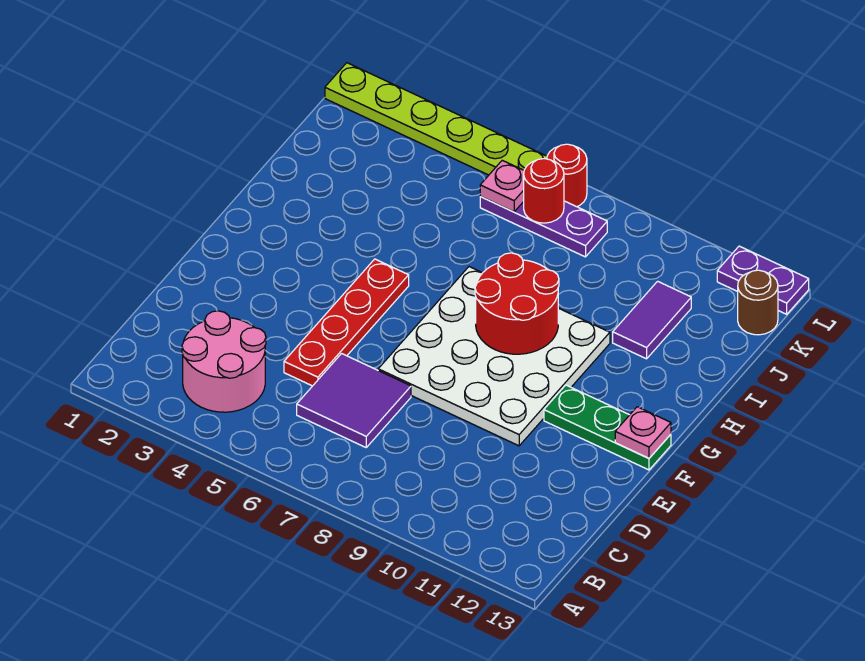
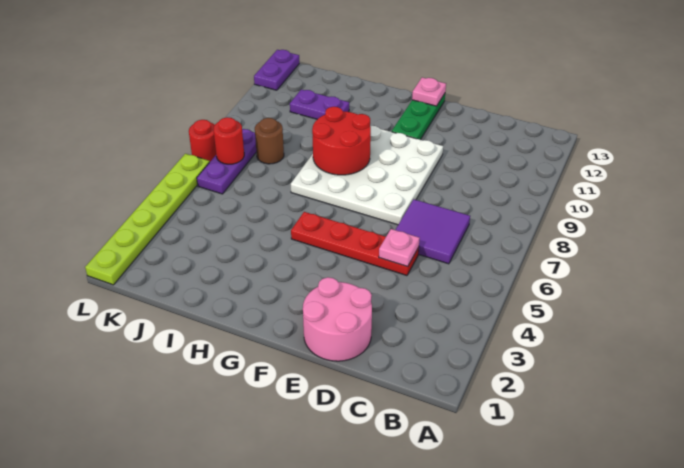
pink round brick B3:C4 level 1 -> pink round brick D1:E2 level 1
purple tile I11:J11 level 1 -> purple plate I11:J11 level 1
pink plate K6 level 2 -> pink plate D5 level 2
brown round brick K13 level 1 -> brown round brick J8 level 1

